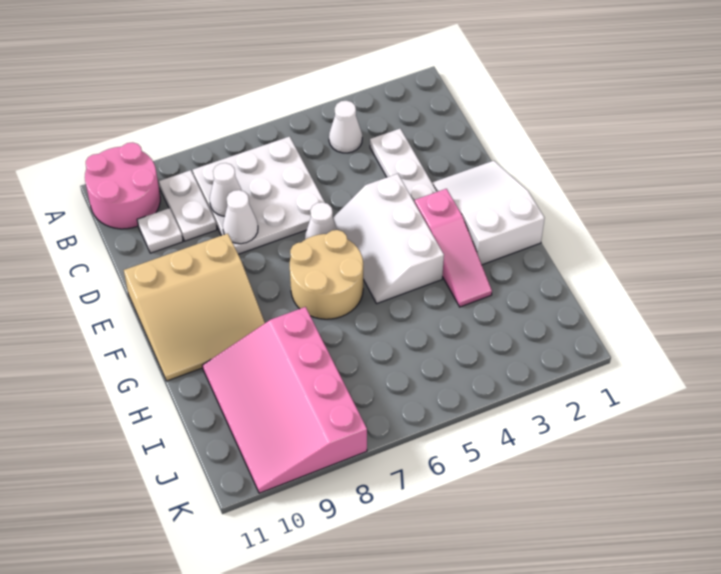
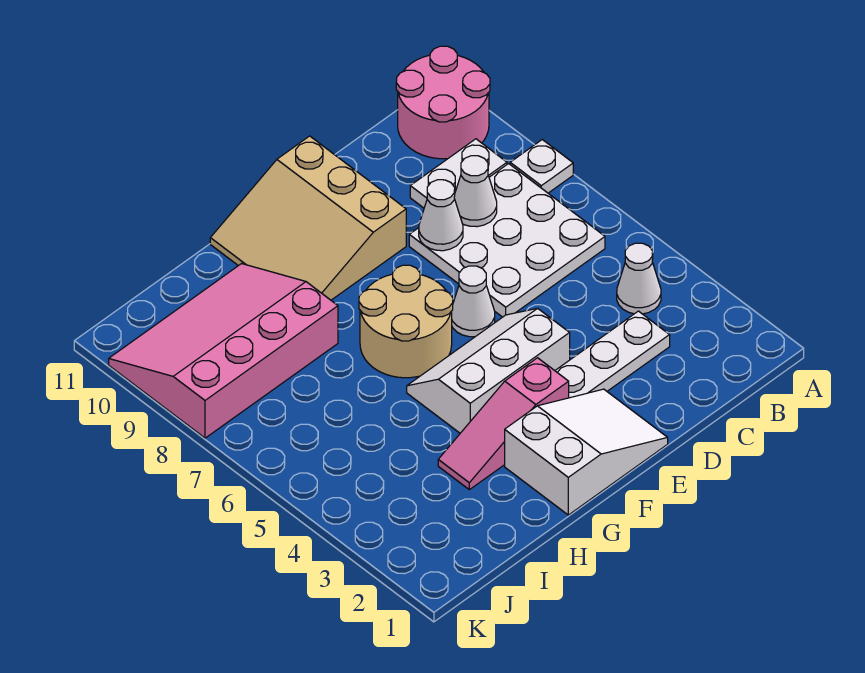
white plate C10 level 1 -> white plate A8 level 1

